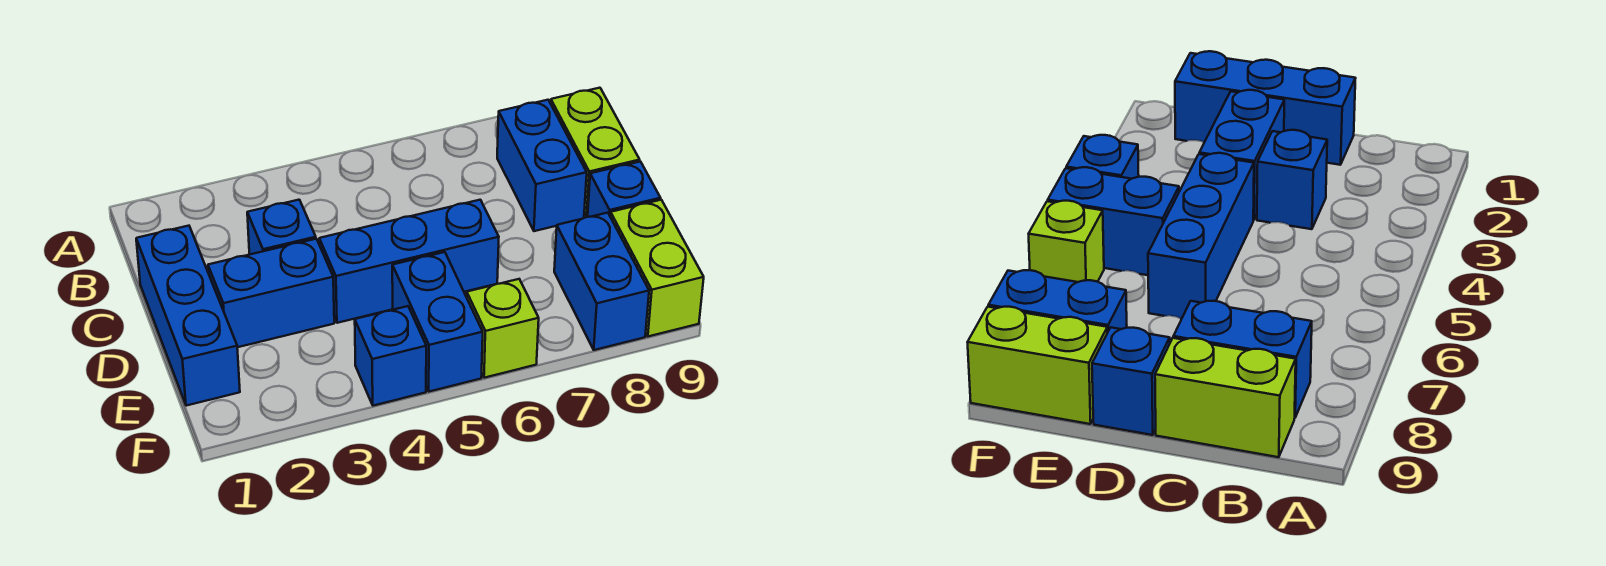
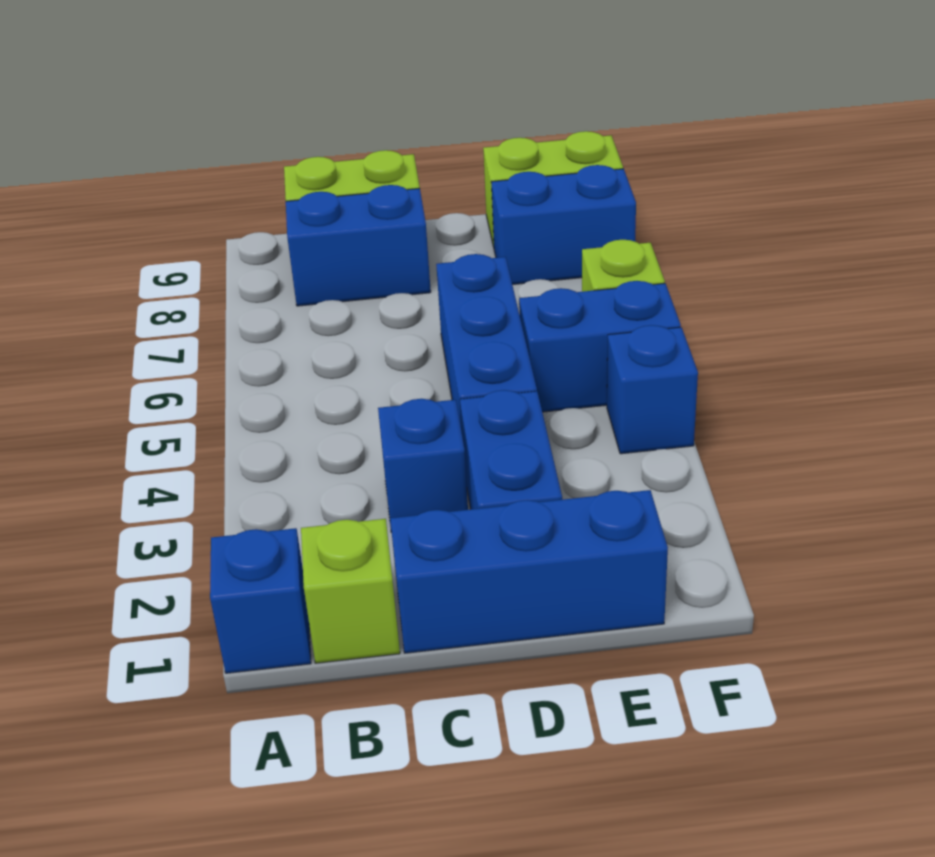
none -> lime brick B1 level 1
blue brick D9 level 1 -> blue brick A1 level 1

